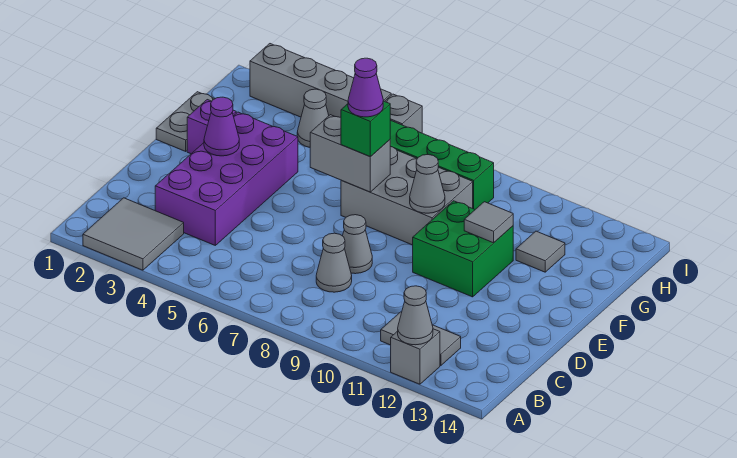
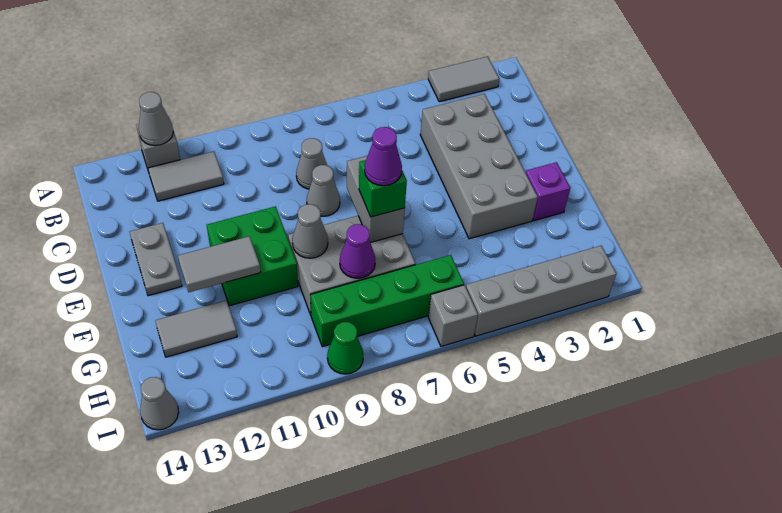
grey tile A2:B3 level 1 -> grey tile A2:A3 level 1
purple brick C3:F4 level 1 -> grey brick C3:F4 level 1
purple cone E3 level 2 -> purple cone G8 level 2
grey plate F1:G1 level 1 -> grey plate D13:E13 level 1
grey brick F6:F7 level 2 -> grey brick E7:F7 level 2
grey tile F11 level 2 -> grey tile F11:F12 level 2
grey tile G12 level 1 -> grey tile G12:G13 level 1
grey cone H4 level 1 -> grey cone I14 level 1
none -> green cone I9 level 1

